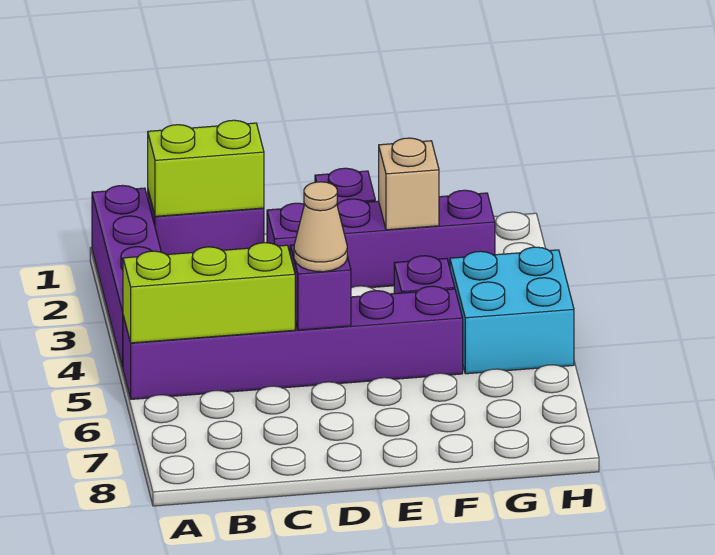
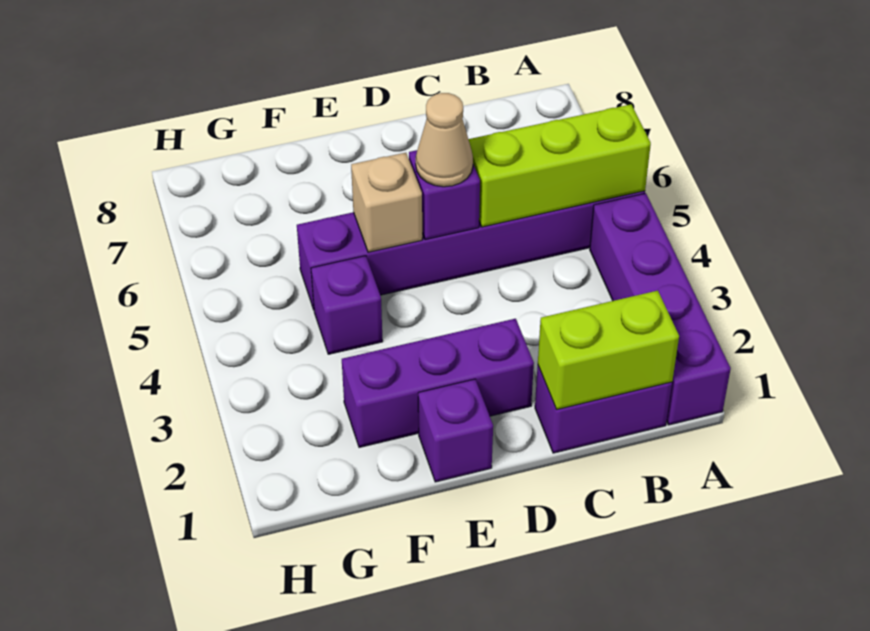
purple brick D2:G2 level 1 -> purple brick D2:F2 level 1
tan brick F2 level 2 -> tan brick E5 level 2
cyan brick G4:H5 level 1 -> none

